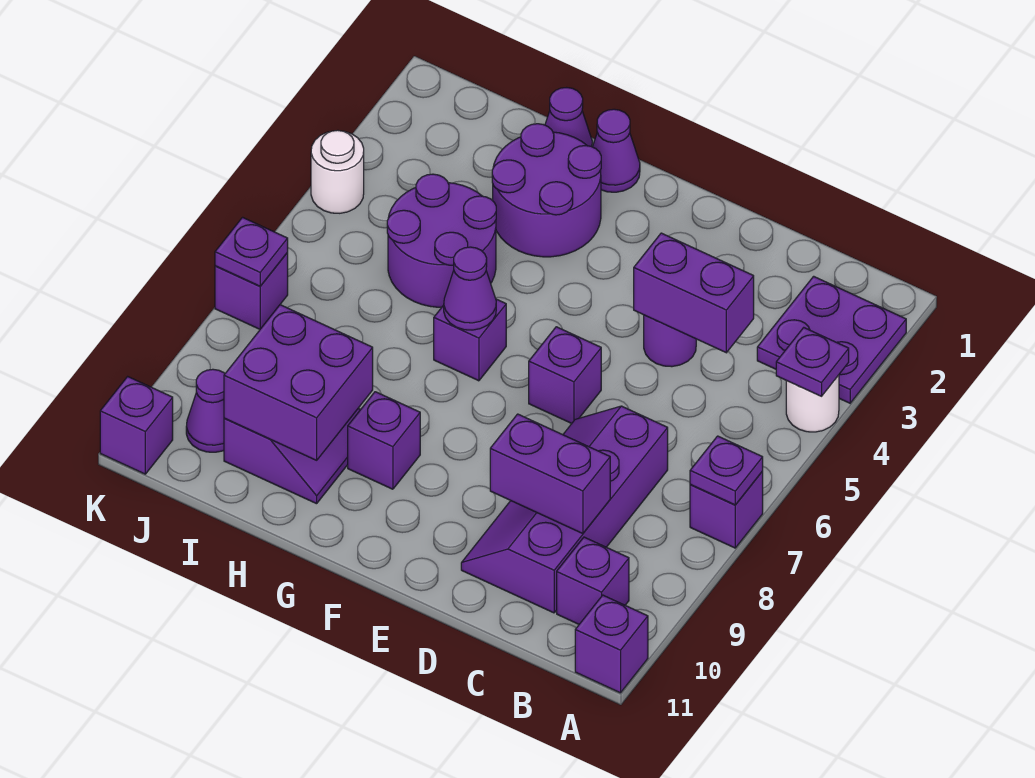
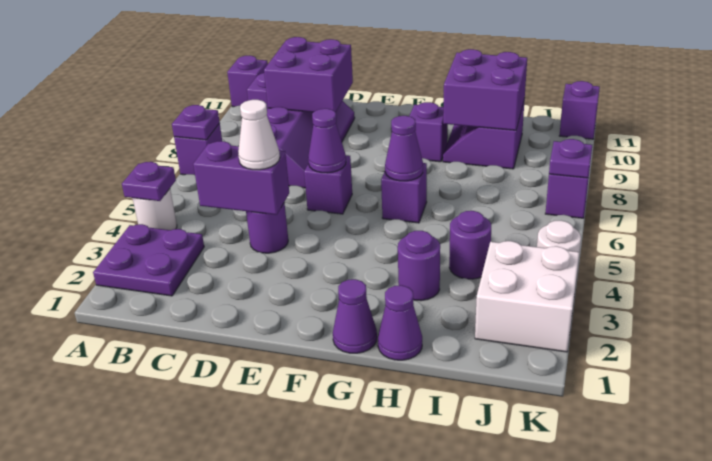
purple brick C9:D9 level 2 -> purple brick C9:D10 level 2
none -> white cone D4 level 3
purple round brick G2:H3 level 1 -> purple round brick H3 level 1
purple round brick H4:I5 level 1 -> purple round brick I4 level 1
none -> white brick J2:K3 level 1
purple cone J10 level 1 -> purple cone E6 level 2

